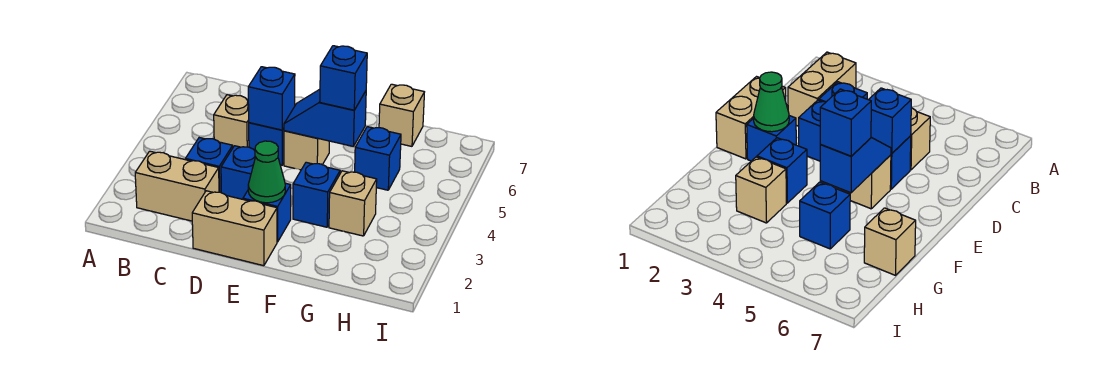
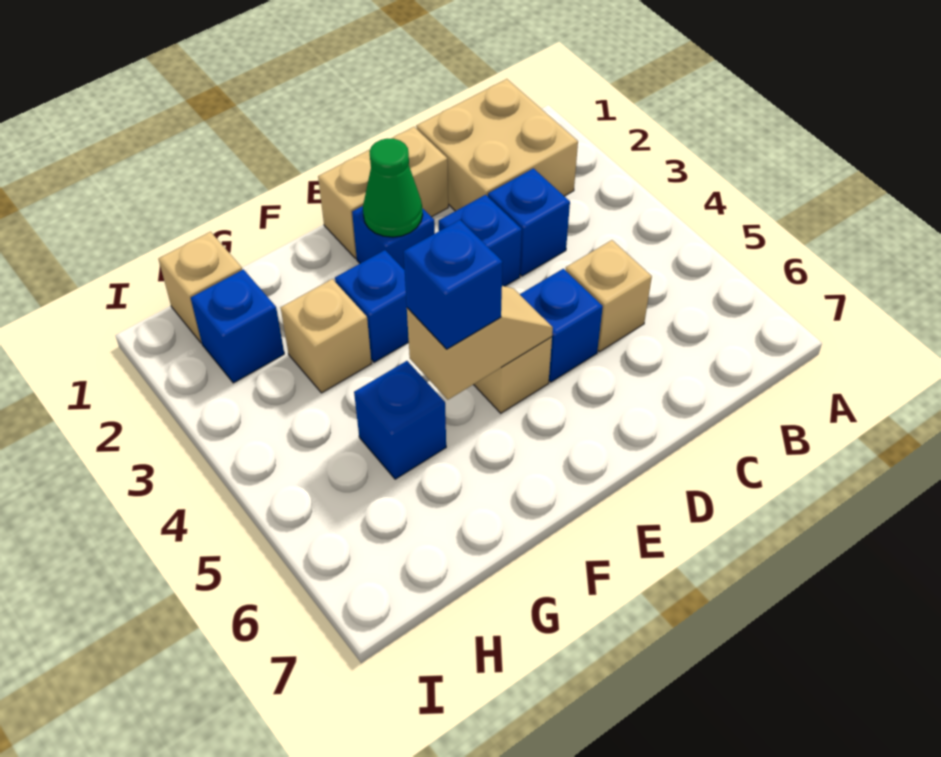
tan brick B2:C2 level 1 -> tan brick B1:C2 level 1
blue brick D5 level 2 -> blue brick H2 level 1
blue slope E5:F5 level 2 top F -> tan slope E5:F5 level 2 top F
tan brick G7 level 1 -> tan brick H1 level 1

